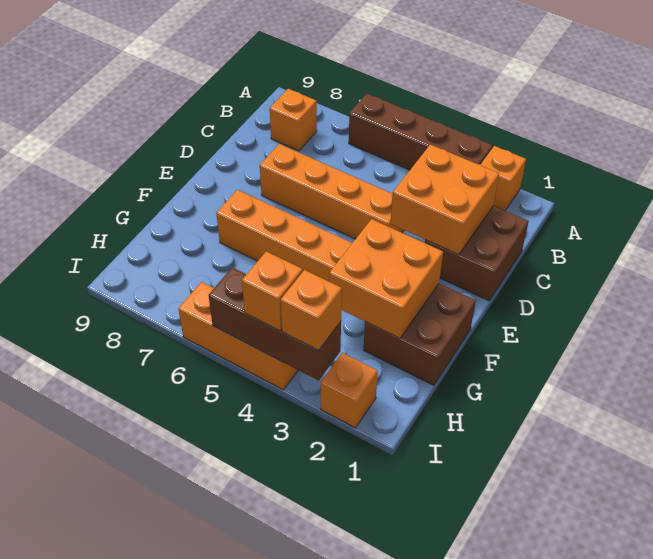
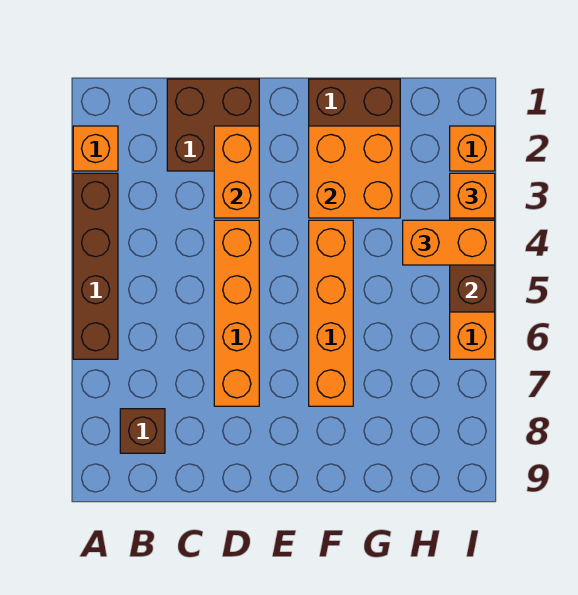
orange brick B8 level 1 -> brown brick B8 level 1
orange brick C2:D3 level 2 -> orange brick D2:D3 level 2
orange brick I4 level 3 -> orange brick H4:I4 level 3

